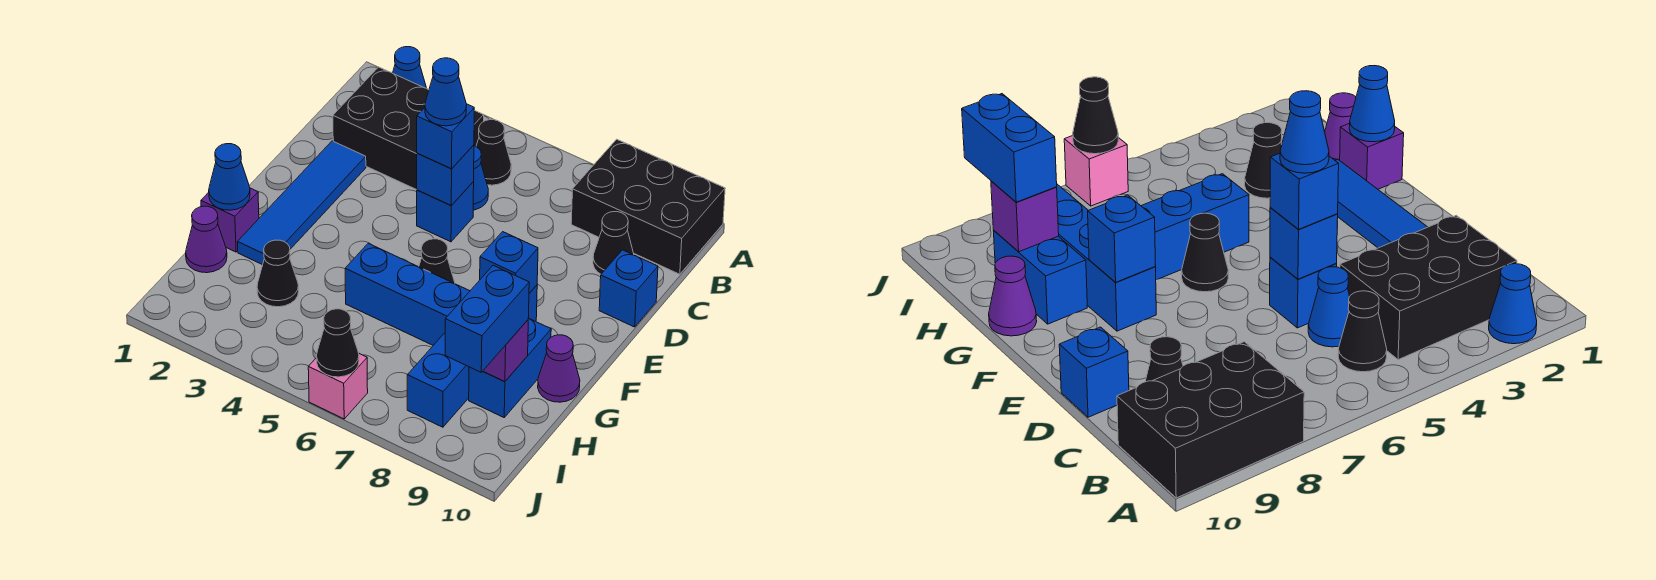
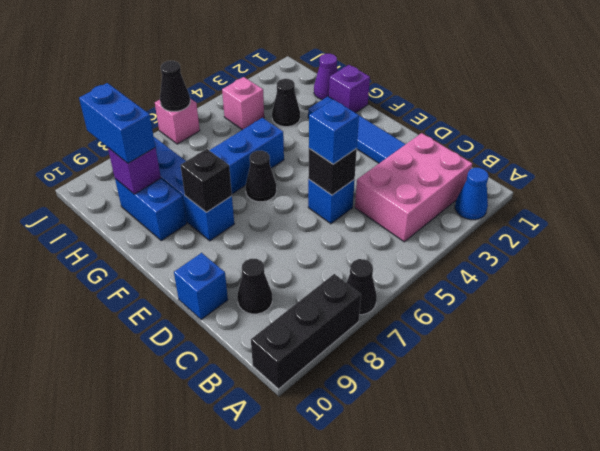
black brick A8:B10 level 1 -> black brick A8:A10 level 1
black brick B2:C4 level 1 -> pink brick B2:C4 level 1
black cone B5 level 1 -> black cone A7 level 1
blue cone C5 level 1 -> none
blue brick D5 level 2 -> black brick D5 level 2
blue cone D5 level 4 -> none
blue brick F8 level 2 -> black brick F8 level 2
blue cone G1 level 2 -> none
purple cone G10 level 1 -> none
none -> pink brick I4 level 1

